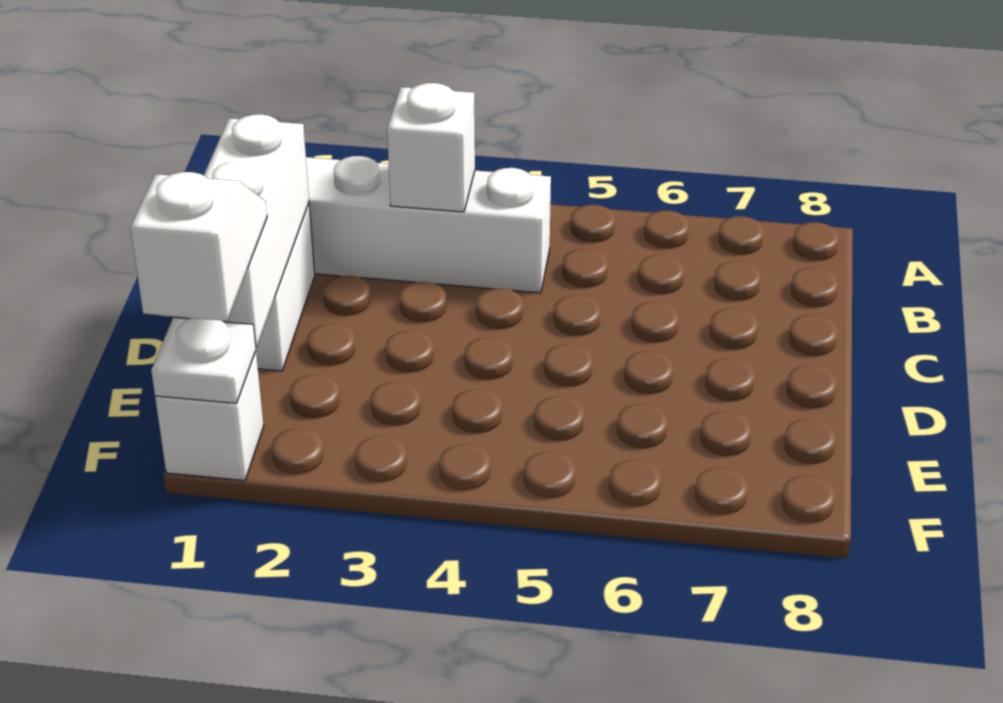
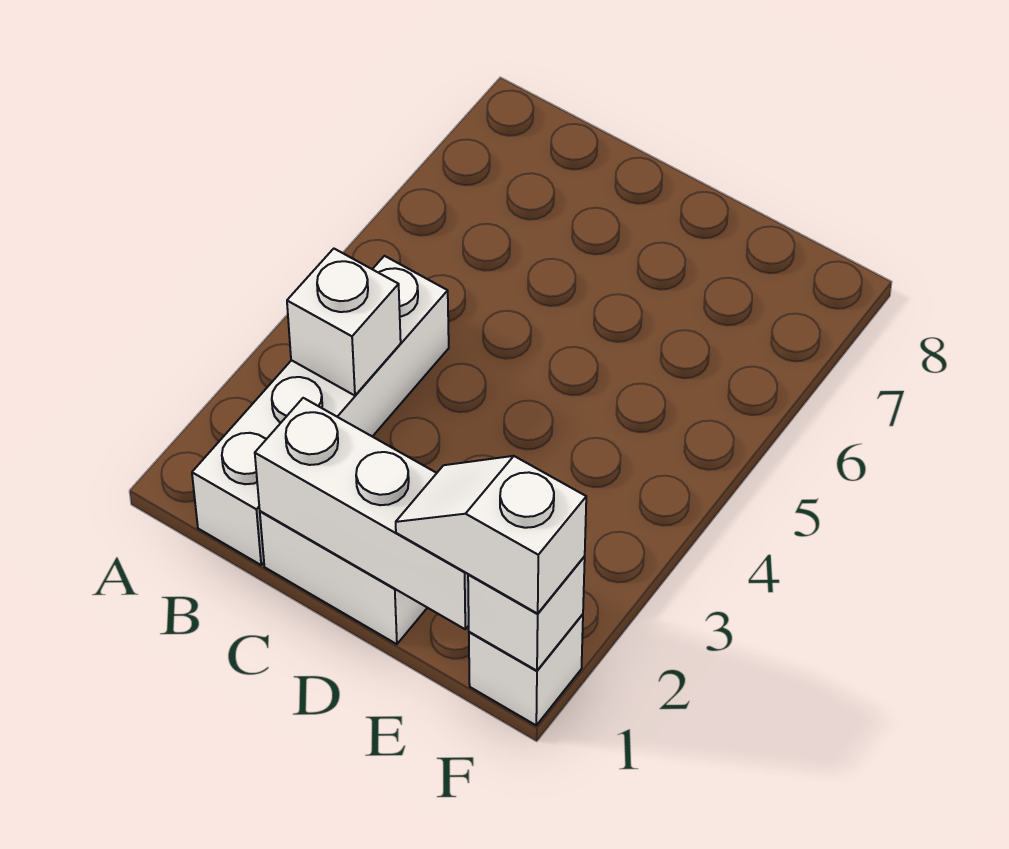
white plate F1 level 2 -> white brick F1 level 2

